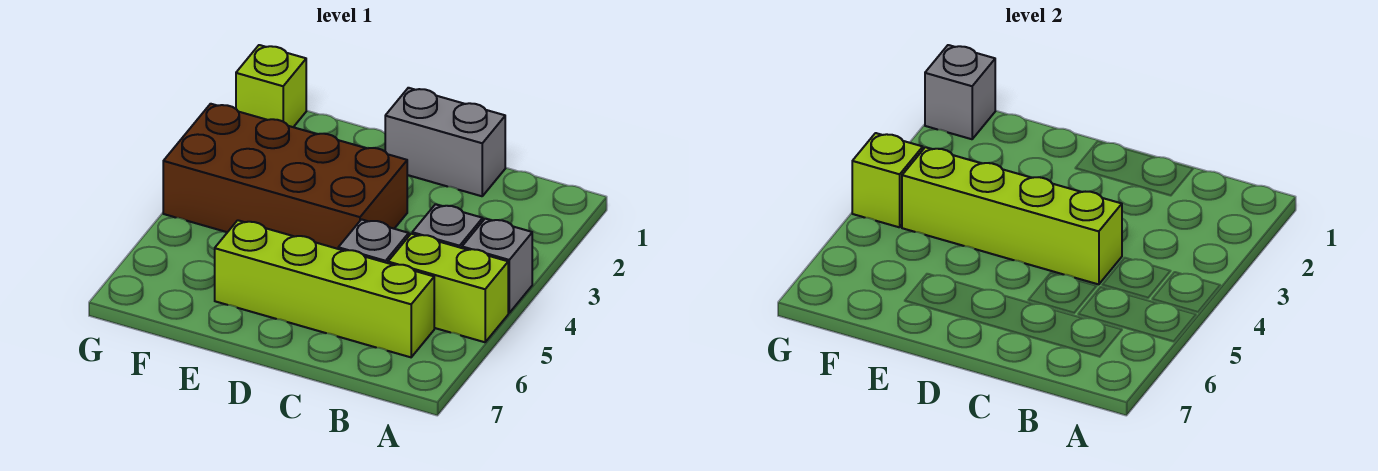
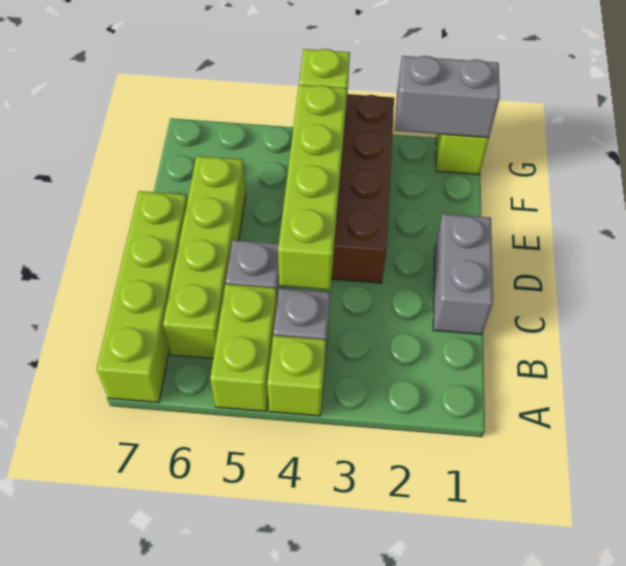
grey brick A4 level 1 -> lime brick A4 level 1
none -> lime brick A7:D7 level 1
grey brick G1 level 2 -> grey brick G1:G2 level 2

